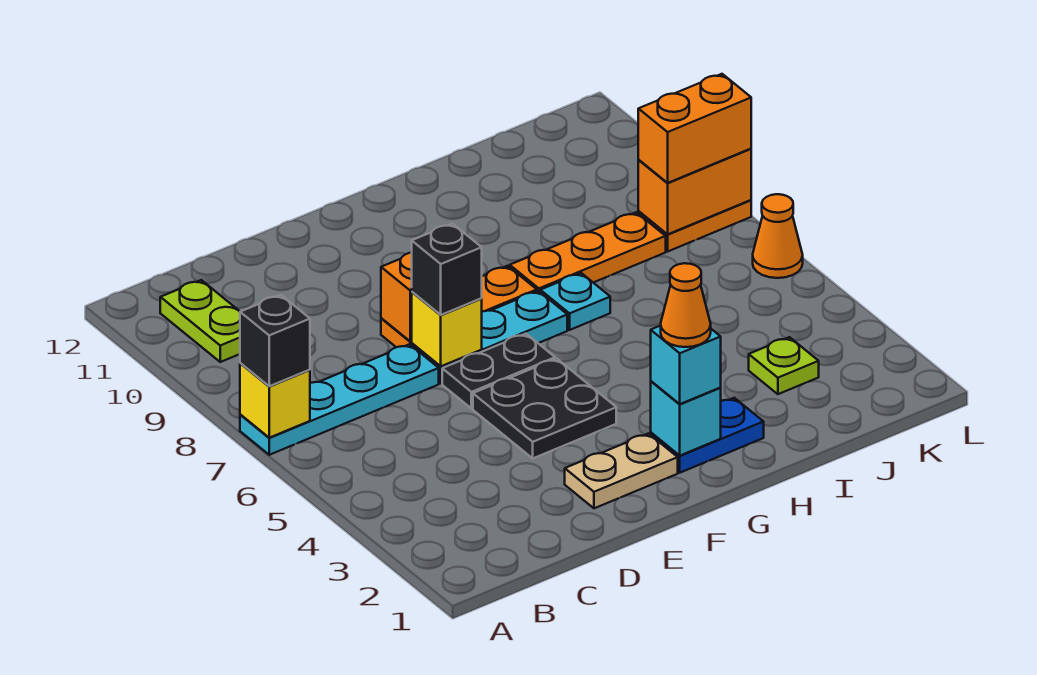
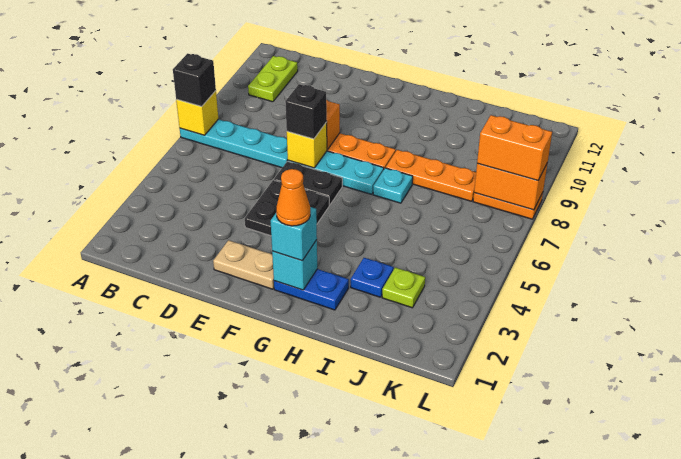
none -> blue plate I3 level 1
orange cone L6 level 1 -> none

